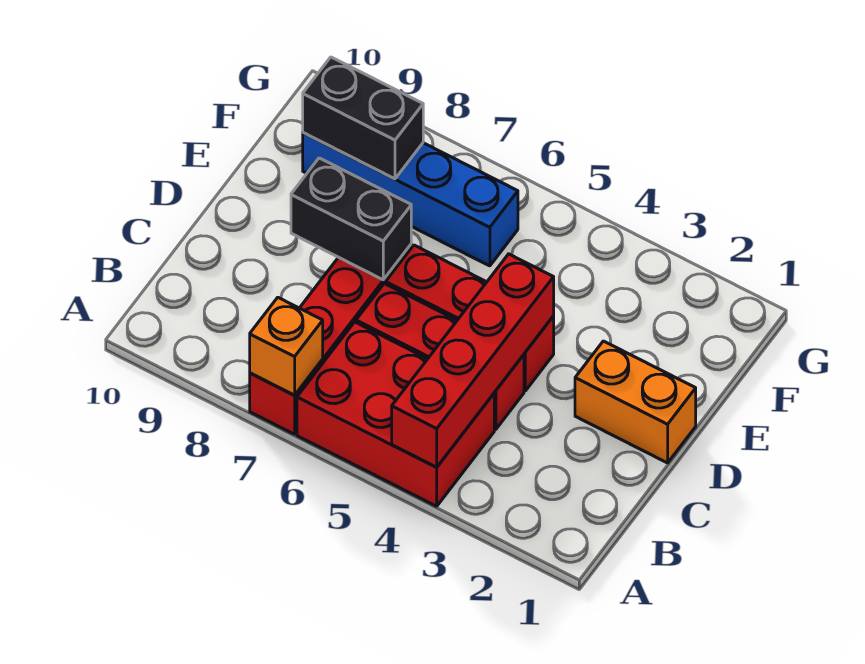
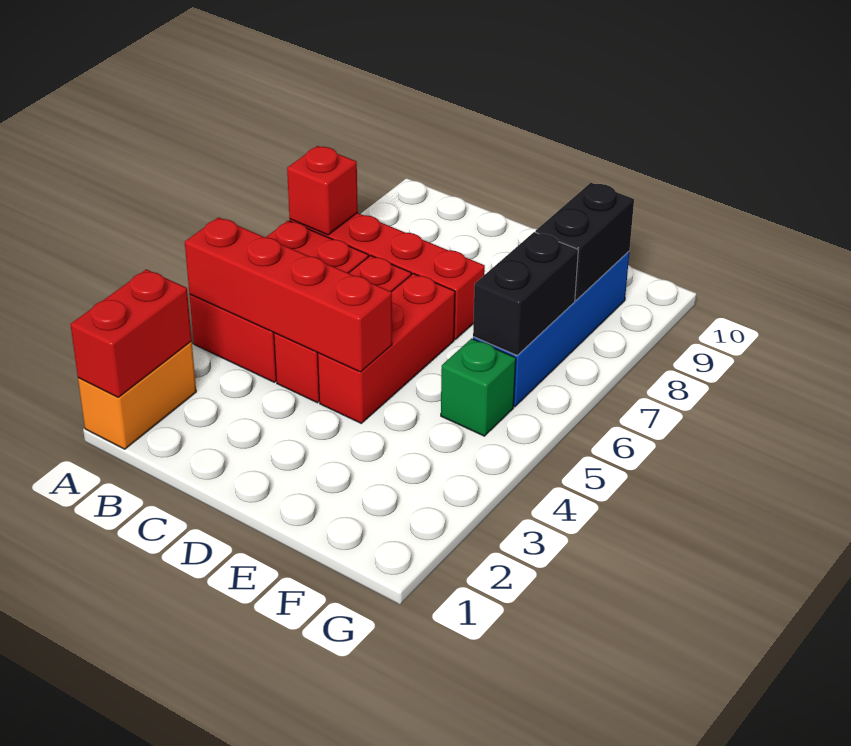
none -> red brick A1:A2 level 2
orange brick A7 level 2 -> red brick A7 level 2
orange brick D1:D2 level 1 -> orange brick A1:A2 level 1
black brick D7:D8 level 2 -> black brick F6:F7 level 2
none -> green brick F5 level 1

